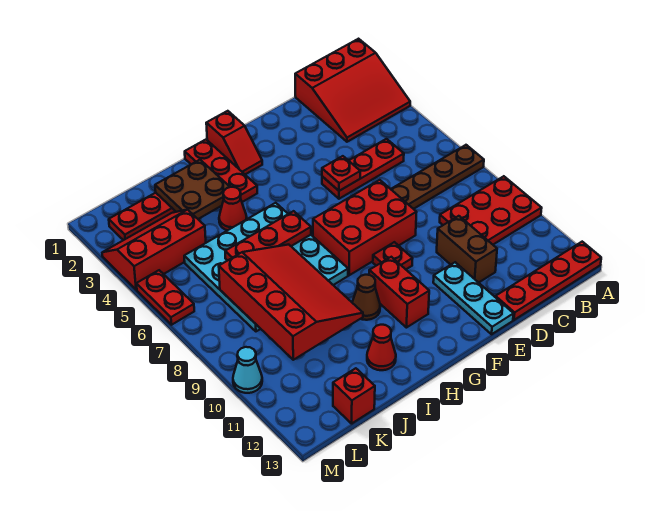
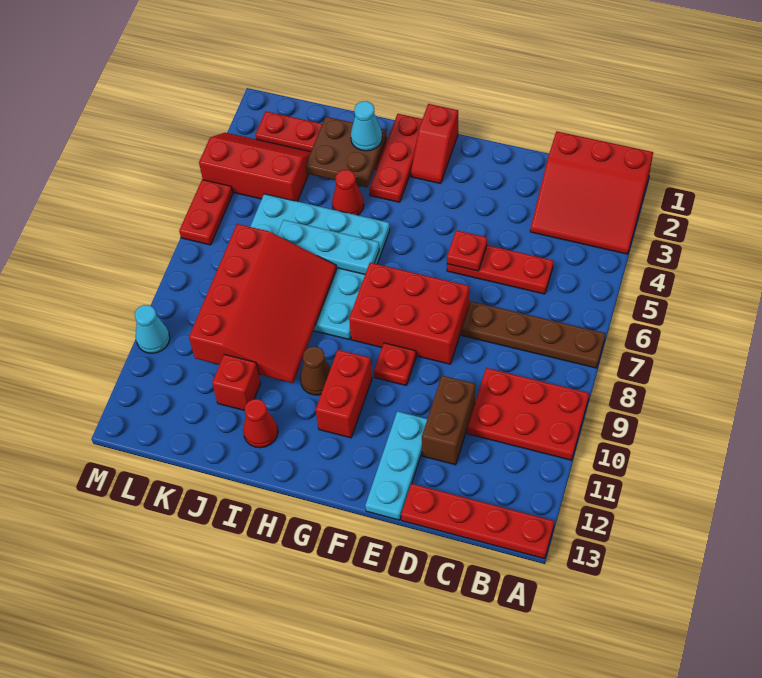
red plate H6:J6 level 2 -> cyan plate H6:J6 level 2
none -> cyan cone I2 level 3
red brick K13 level 1 -> red brick J11 level 1

